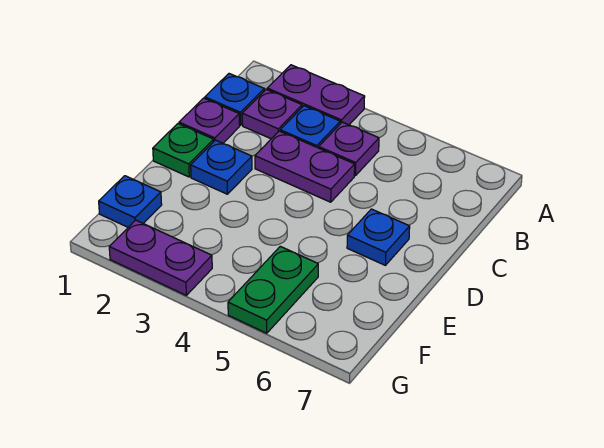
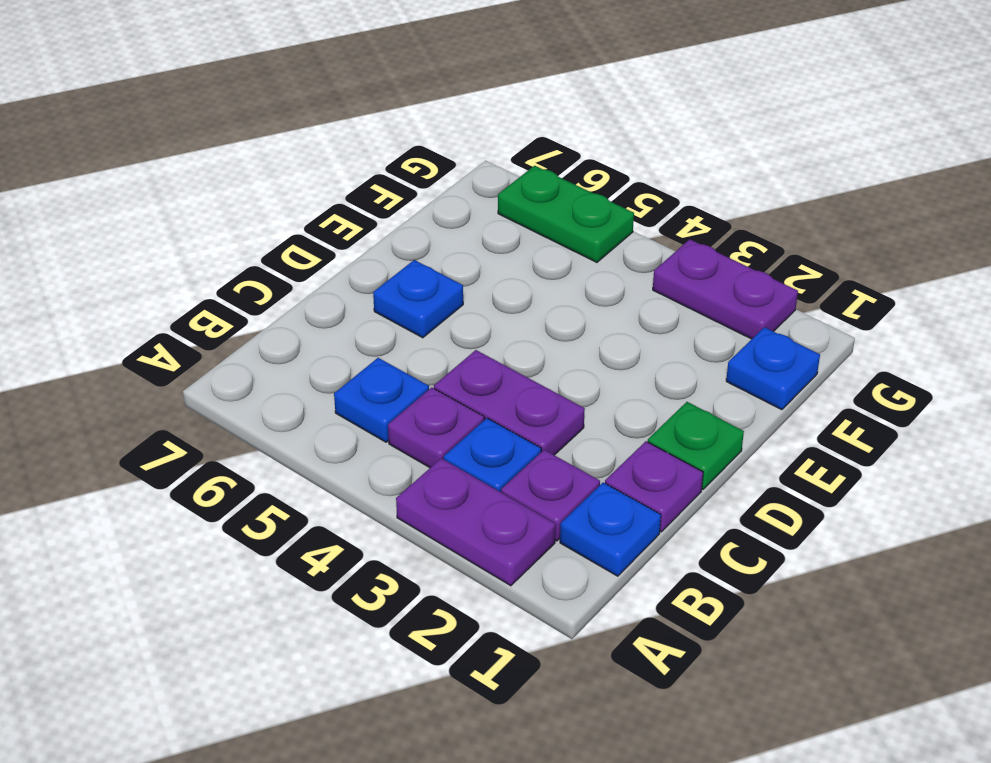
blue plate D2 level 1 -> blue plate B5 level 1
green plate F5:G5 level 1 -> green plate G5:G6 level 1

